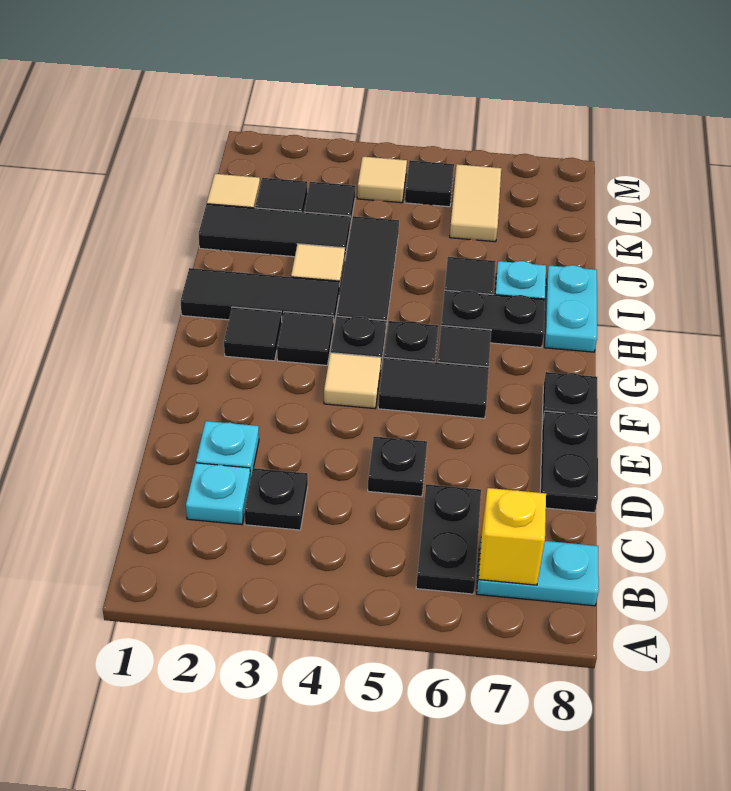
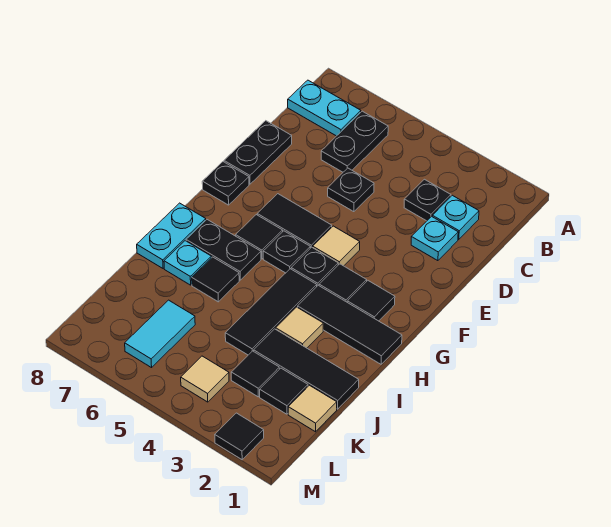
yellow brick B7 level 2 -> none
tan tile K6:L6 level 1 -> cyan tile K6:L6 level 1
black tile L5 level 1 -> black tile M2 level 1

